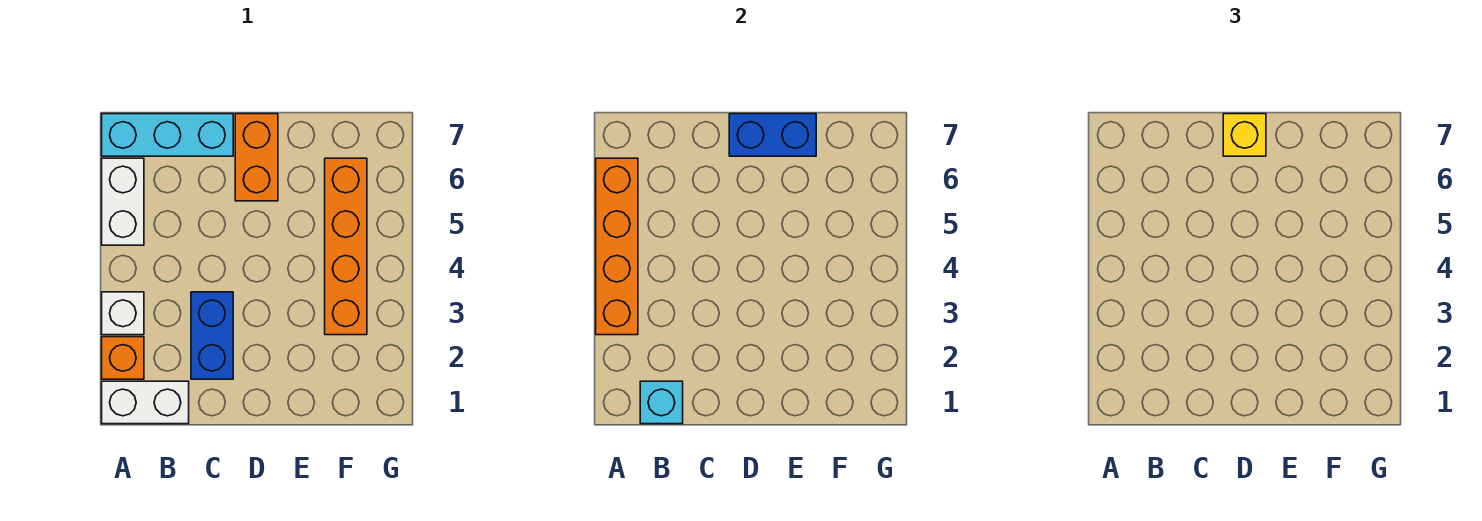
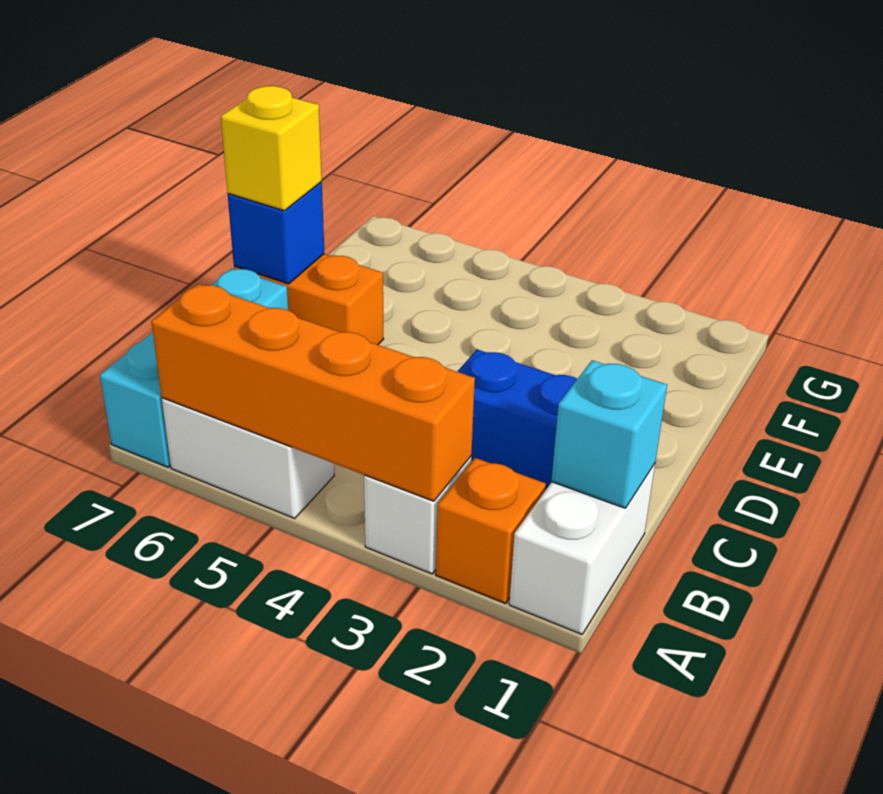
blue brick D7:E7 level 2 -> blue brick D7 level 2
orange brick F3:F6 level 1 -> none

